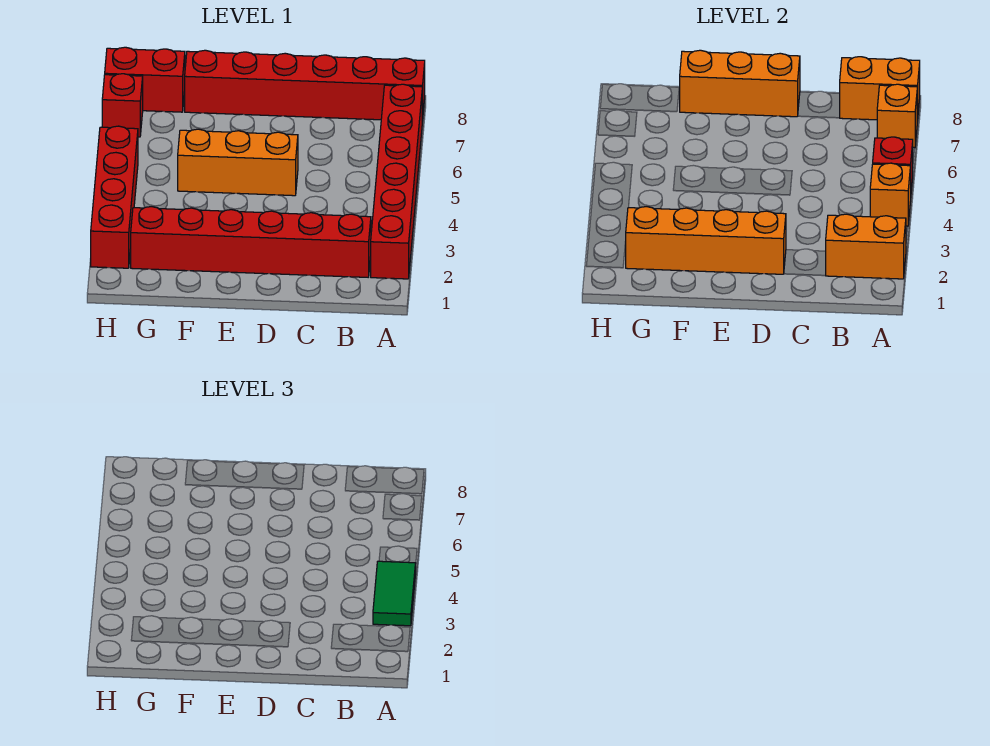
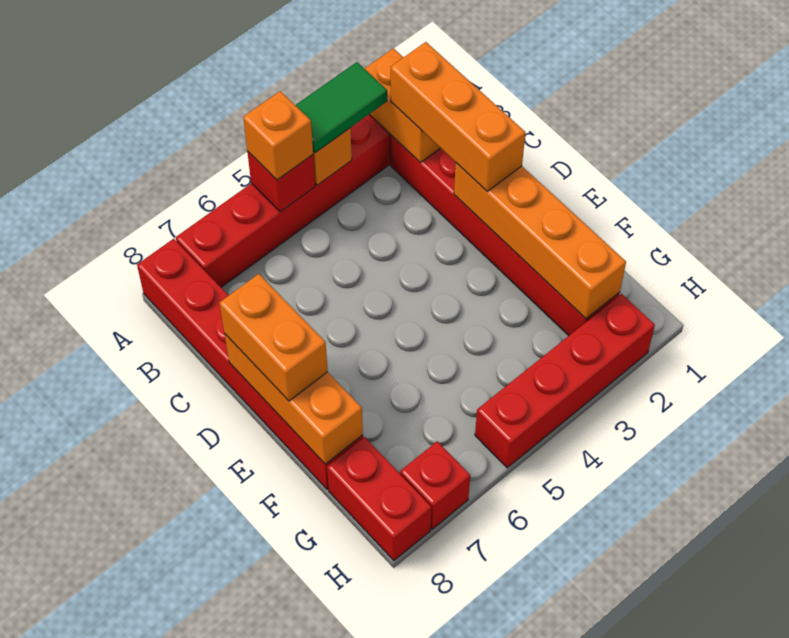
orange brick A7 level 2 -> orange brick A5 level 3
orange brick A8:B8 level 2 -> orange brick D8:E8 level 3
orange brick D5:F5 level 1 -> orange brick B2:D2 level 3

